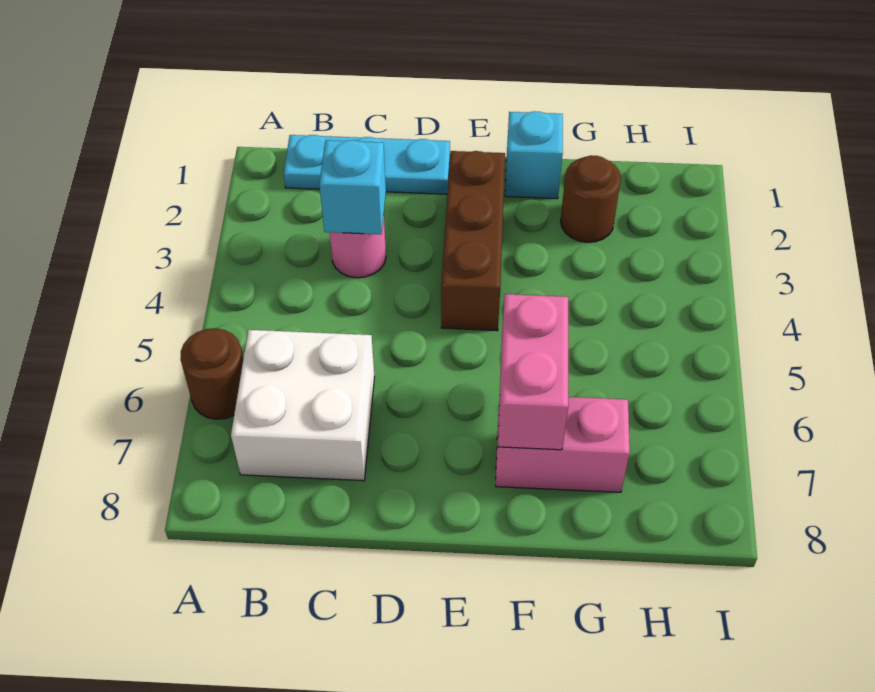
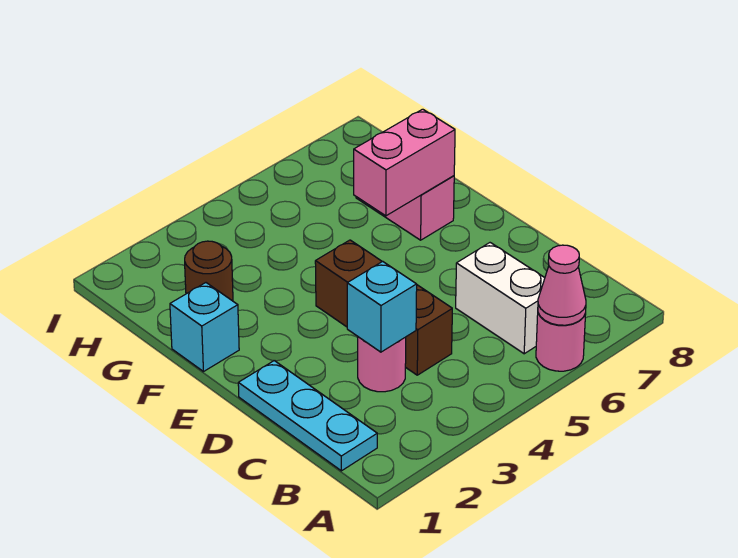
brown round brick A6 level 1 -> pink round brick A6 level 1
none -> pink cone A6 level 2
white brick B6:C7 level 1 -> white brick B6:C6 level 1
brown brick E2:E4 level 1 -> brown brick C4:E4 level 1

